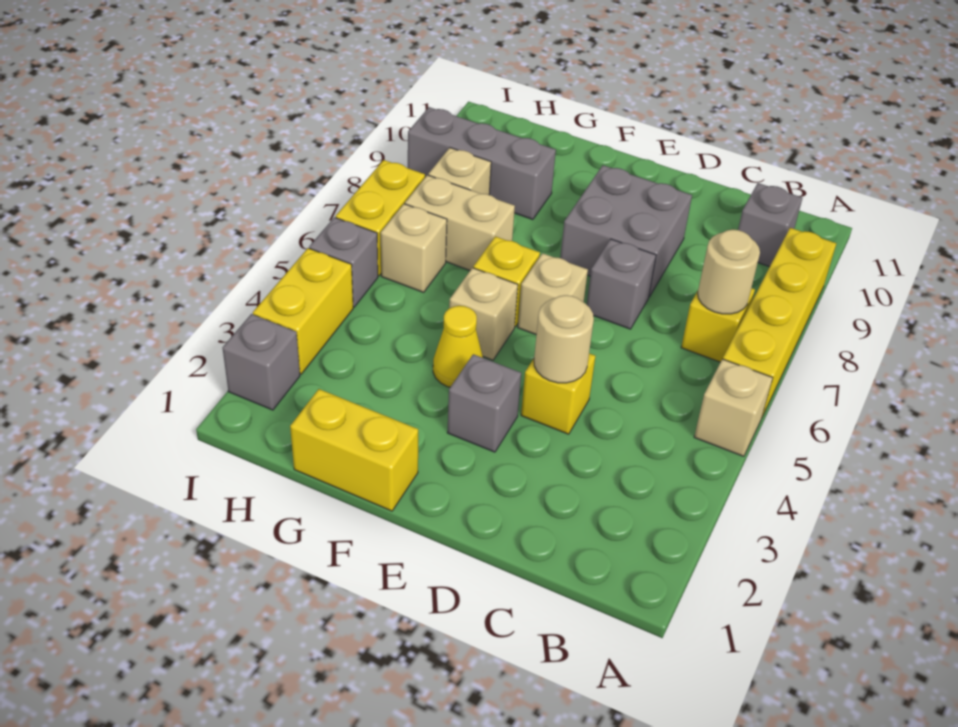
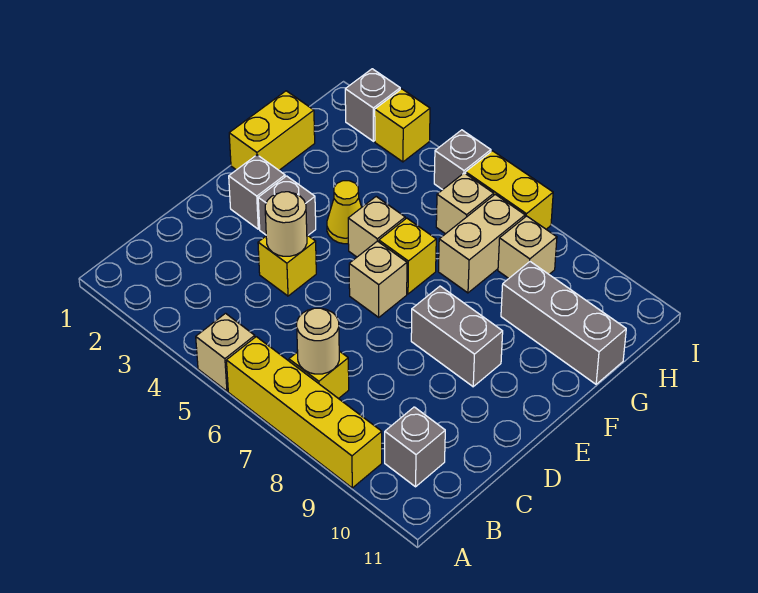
grey brick D7 level 1 -> grey brick E2 level 1
grey brick D8:E9 level 1 -> grey brick E8:E9 level 1
grey brick G9:I9 level 1 -> grey brick G9:G11 level 1
yellow brick I3:I4 level 1 -> yellow brick I3 level 1

